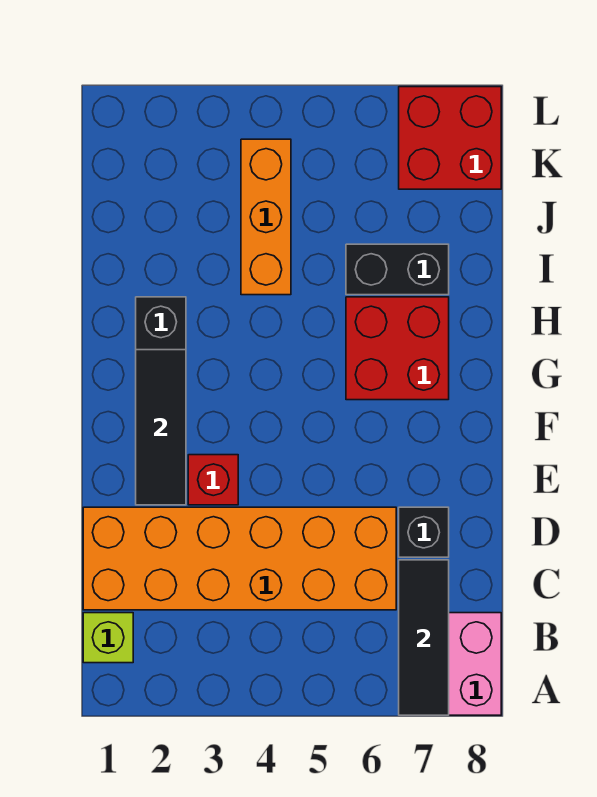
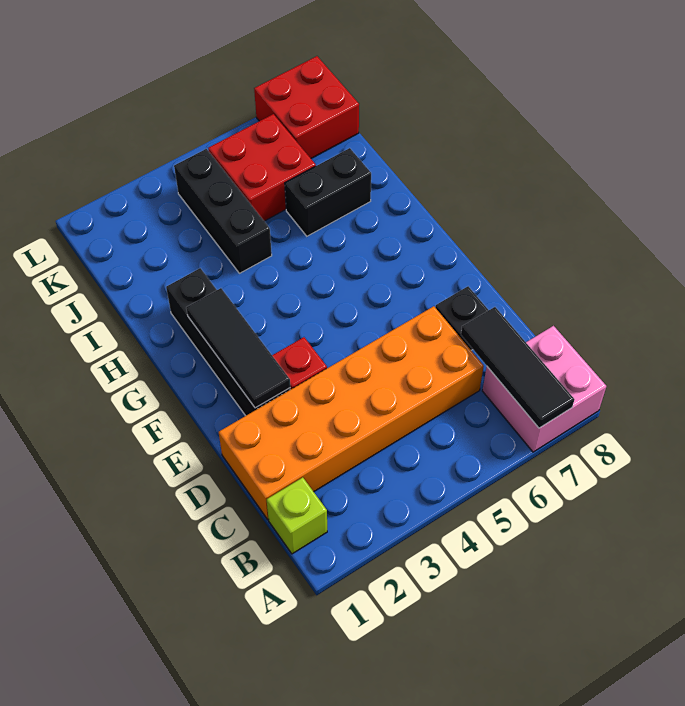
red brick G6:H7 level 1 -> red brick J5:K6 level 1
orange brick I4:K4 level 1 -> black brick I4:K4 level 1

